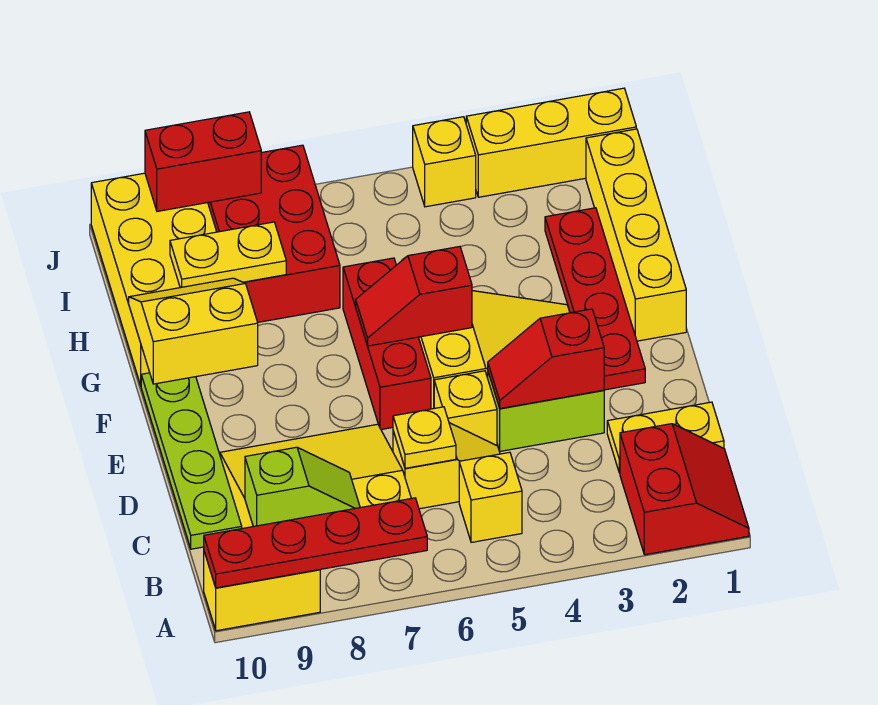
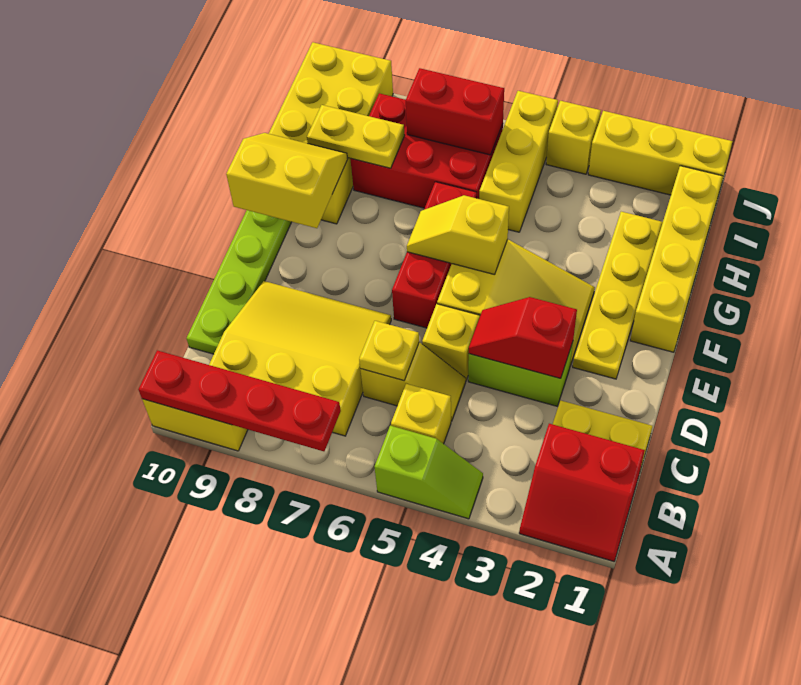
red slope A1:B2 level 1 top 2 -> red slope A1:B2 level 1 top B
lime slope B8:B9 level 2 top 9 -> lime slope A4:A5 level 1 top 5
red plate E2:H2 level 1 -> yellow plate E2:H2 level 1
red slope F5:F6 level 2 top 5 -> yellow slope F5:F6 level 2 top 5
none -> yellow brick H5:J5 level 1
red brick H7:J8 level 1 -> red brick H6:I8 level 1
red brick J8:J9 level 2 -> red brick I6:I7 level 2

